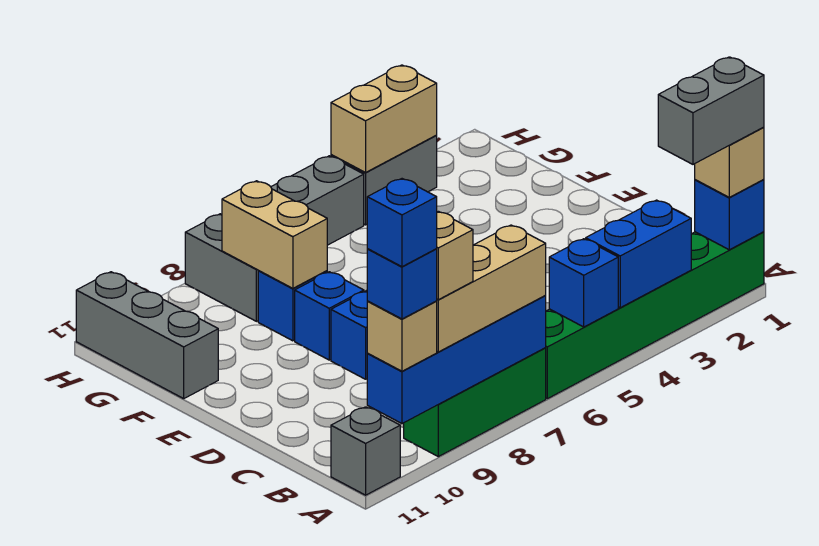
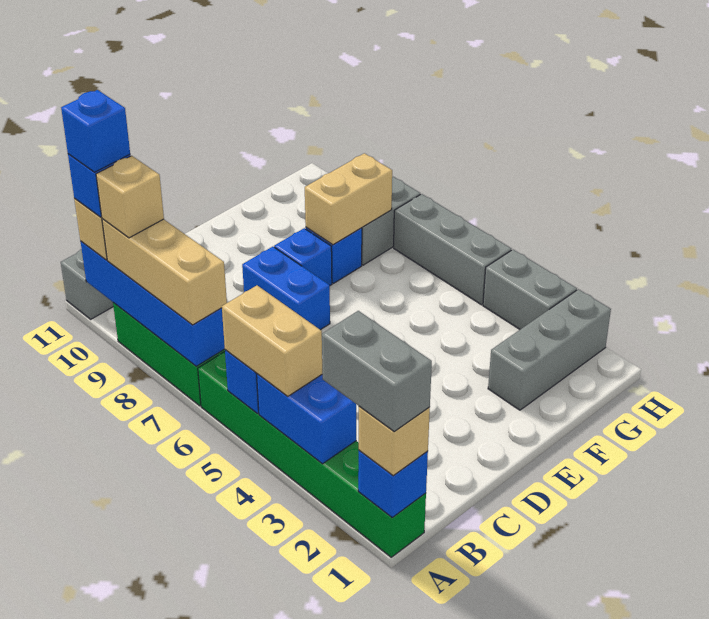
grey brick F11:H11 level 1 -> grey brick F2:H2 level 1
tan brick H3:H4 level 2 -> tan brick A4:A5 level 3

